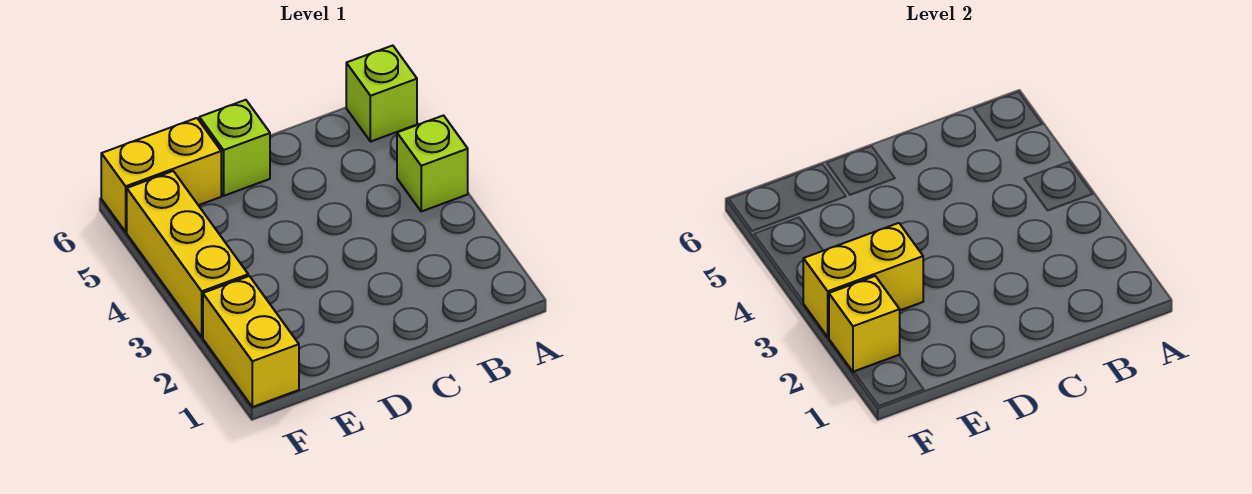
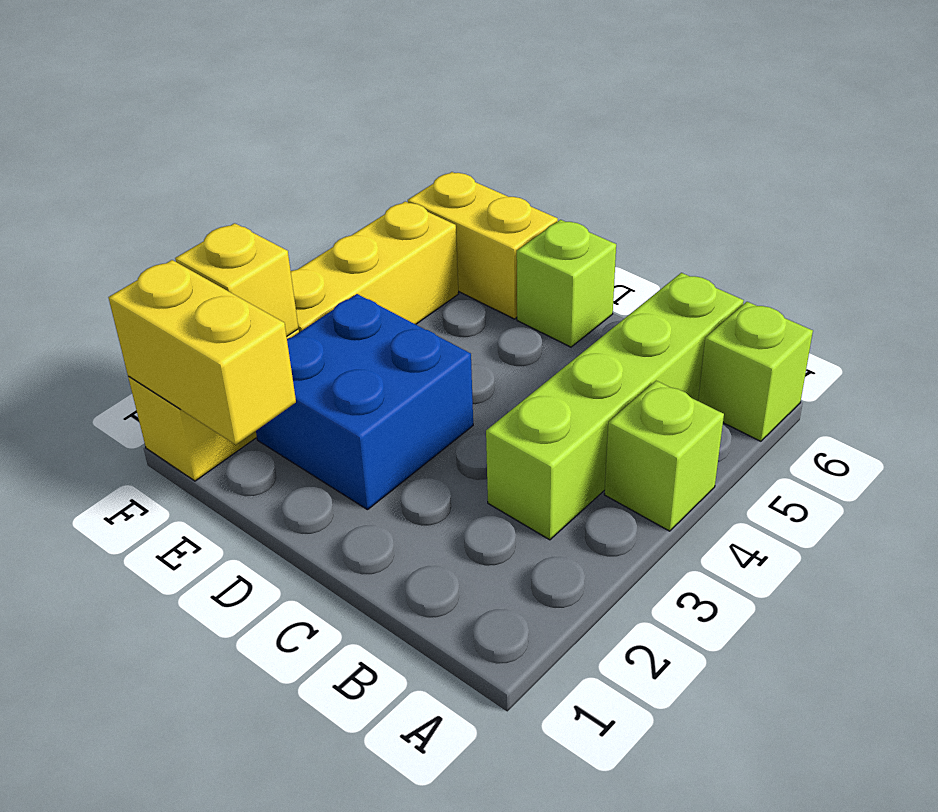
none -> lime brick B3:B6 level 1
none -> blue brick D2:E3 level 1
yellow brick E3:F3 level 2 -> yellow brick E1:F1 level 2

